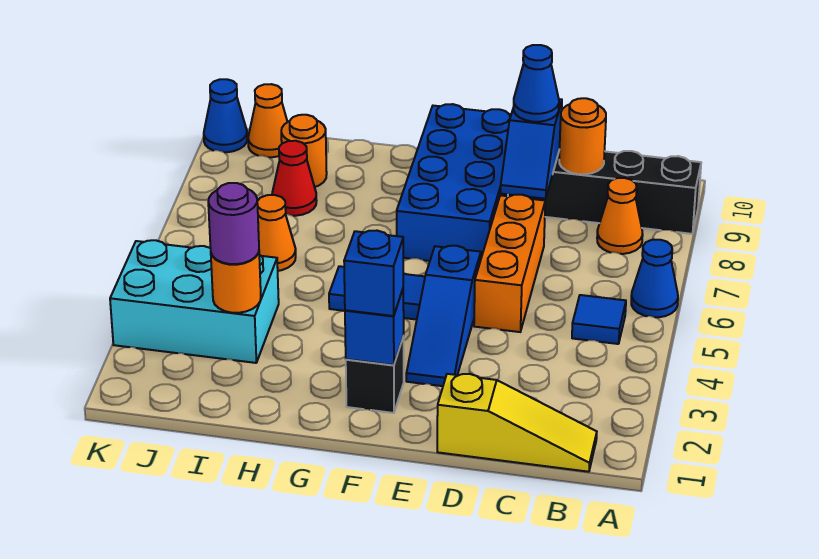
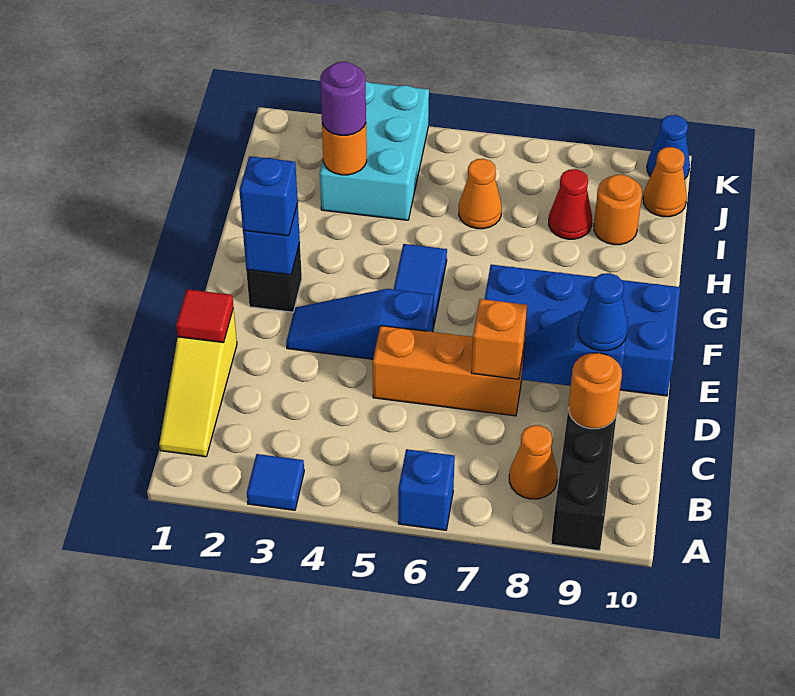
blue cone A6 level 1 -> blue brick A6 level 1
blue tile B5 level 1 -> blue tile A3 level 1
none -> red tile D1 level 2
none -> orange brick D7 level 2

